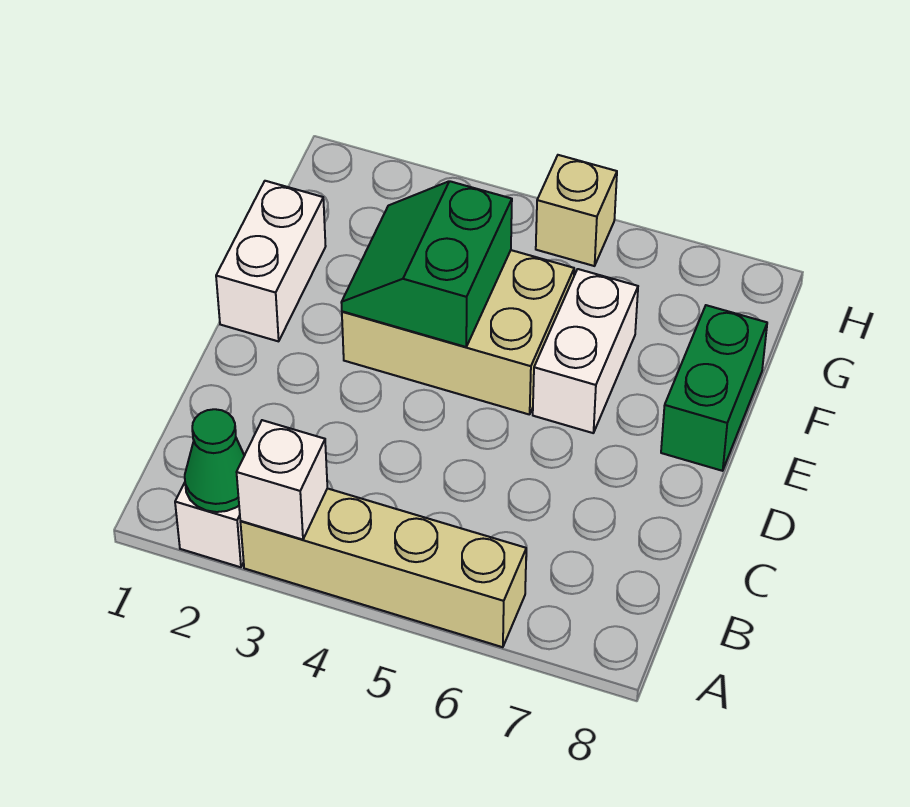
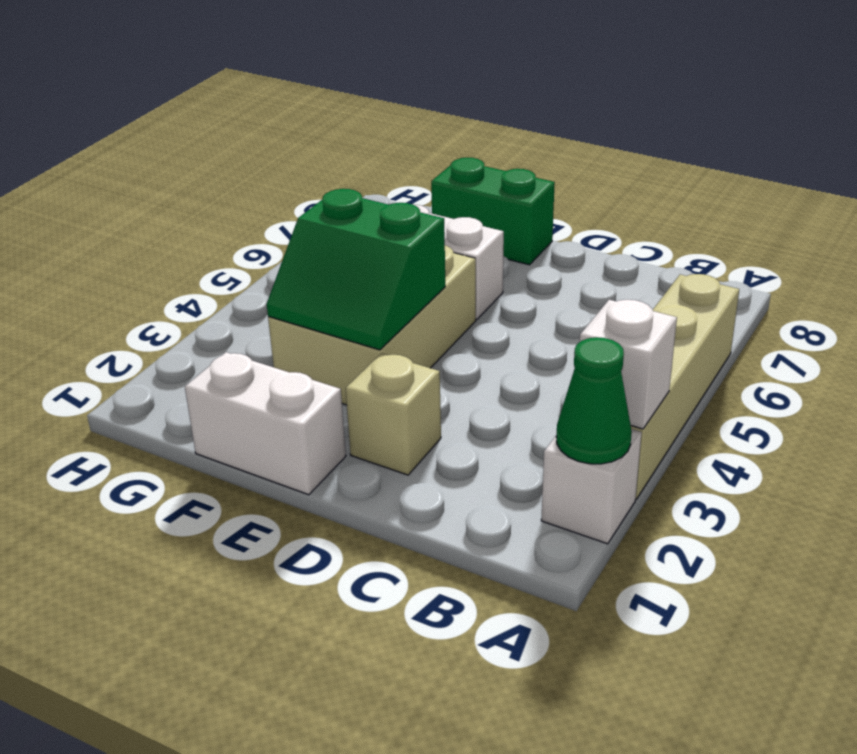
tan brick H5 level 1 -> tan brick D2 level 1

